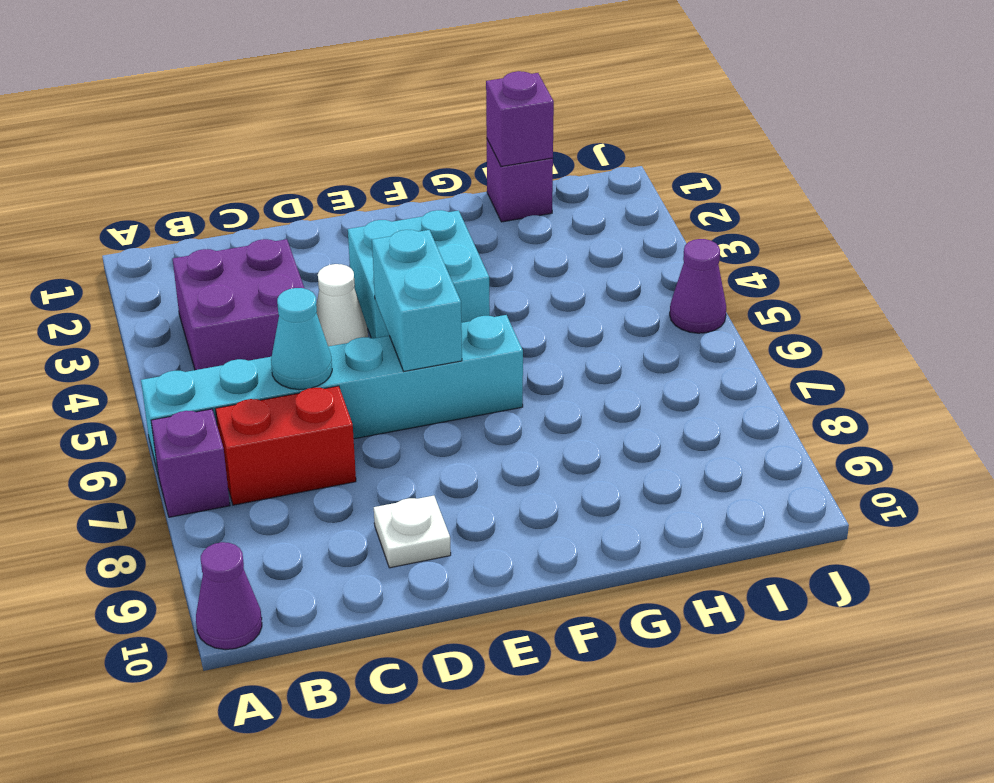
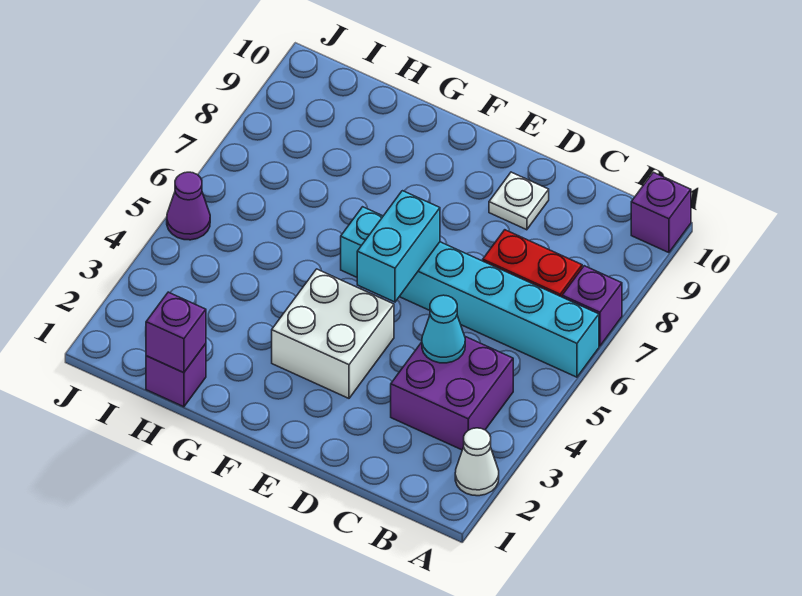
purple cone A10 level 1 -> purple brick A10 level 1
cyan cone C6 level 2 -> cyan cone C4 level 2
white cone D4 level 1 -> white cone A2 level 1
cyan brick E3:F4 level 1 -> white brick E3:F4 level 1

